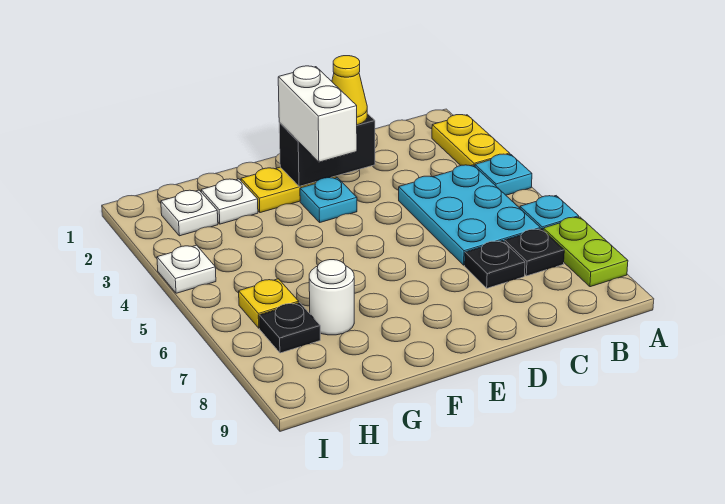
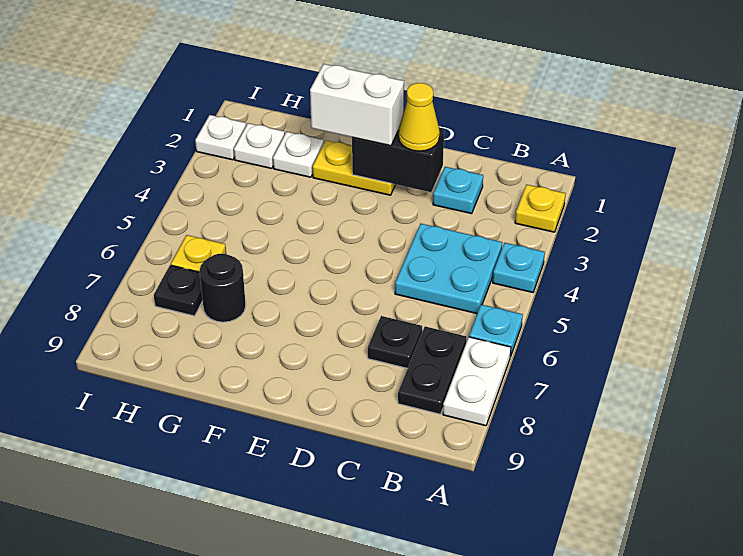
yellow plate A2:A3 level 1 -> yellow plate A2 level 1
lime plate A7:A8 level 1 -> white plate A7:A8 level 1
cyan plate B4:C6 level 1 -> cyan plate B4:C5 level 1
black plate B7 level 1 -> black plate B7:B8 level 1
white brick E2:E3 level 3 -> white brick E2:F2 level 3
cyan plate E3 level 1 -> cyan plate C2 level 1
white round brick G7 level 1 -> black round brick G7 level 1
white plate I4 level 1 -> white plate I2 level 1

